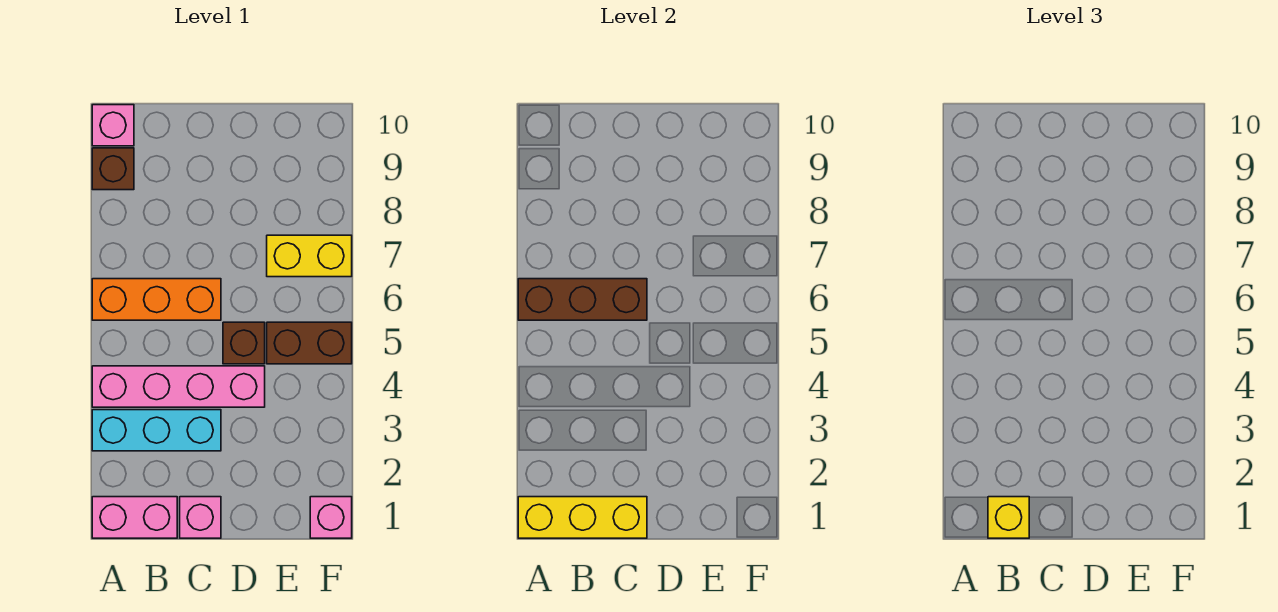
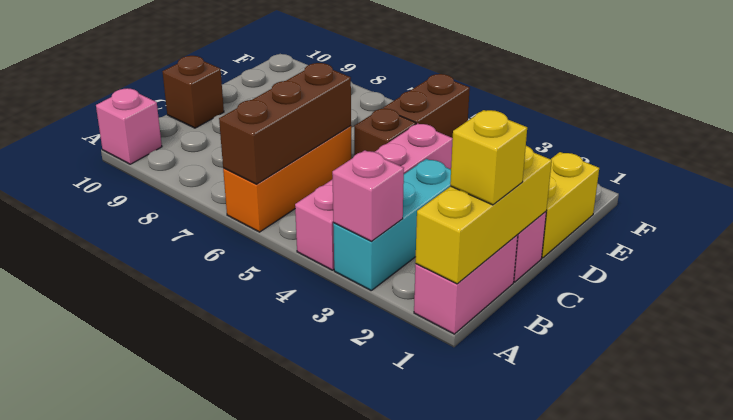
brown brick A9 level 1 -> brown brick C10 level 1
yellow brick E7:F7 level 1 -> yellow brick D1:E1 level 1
pink brick F1 level 1 -> pink brick A3 level 2

